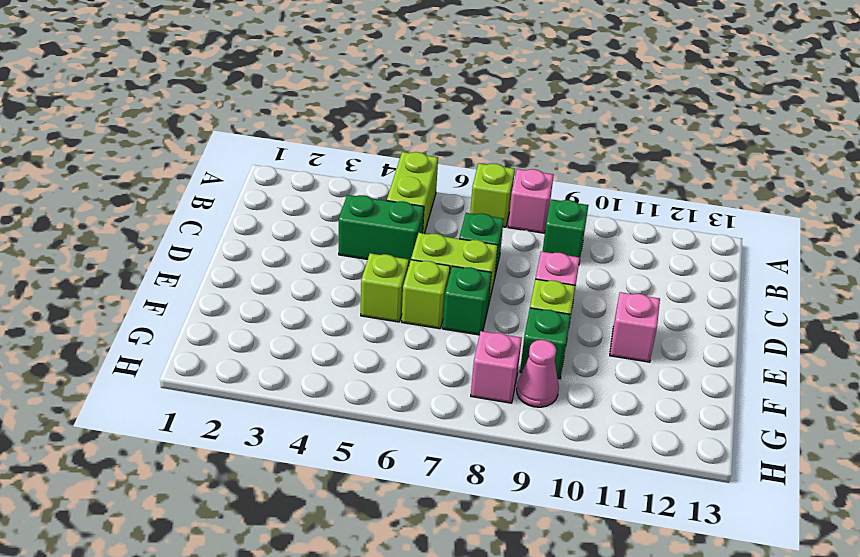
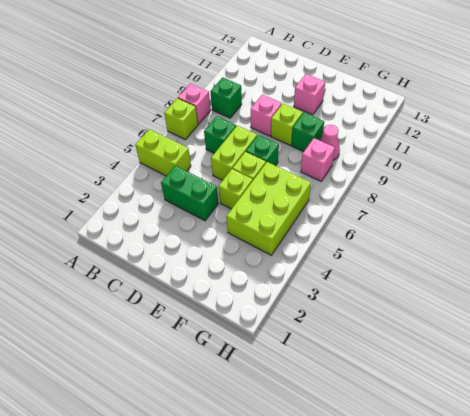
green brick C4:C5 level 1 -> green brick C4:D4 level 1
none -> lime brick F4:G6 level 1

